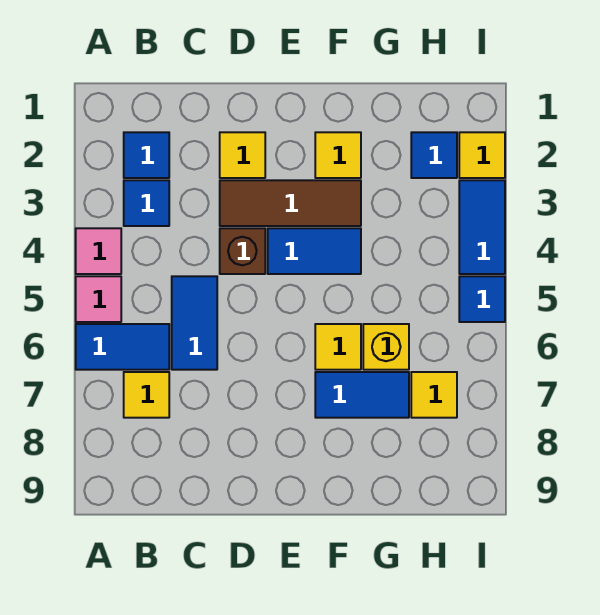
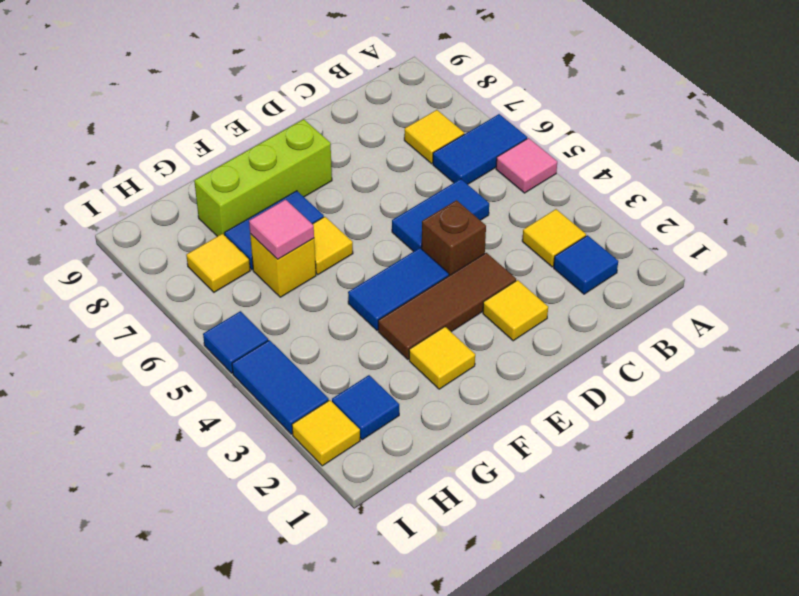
pink tile A4 level 1 -> pink tile G6 level 2
blue tile B3 level 1 -> yellow tile B3 level 1
blue tile C5:C6 level 1 -> blue tile C5:D5 level 1
none -> lime brick E8:G8 level 1

